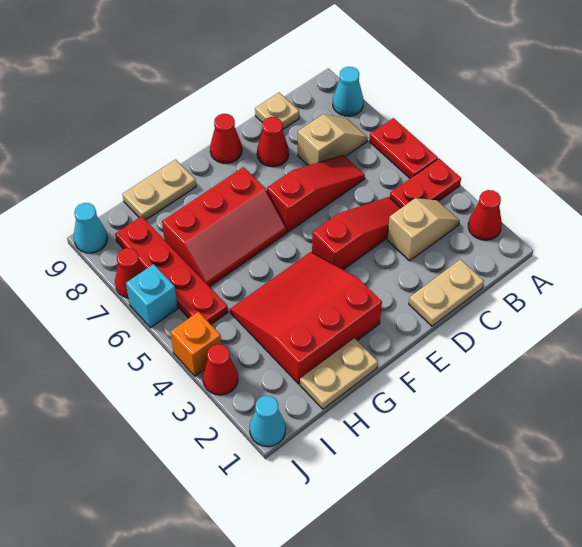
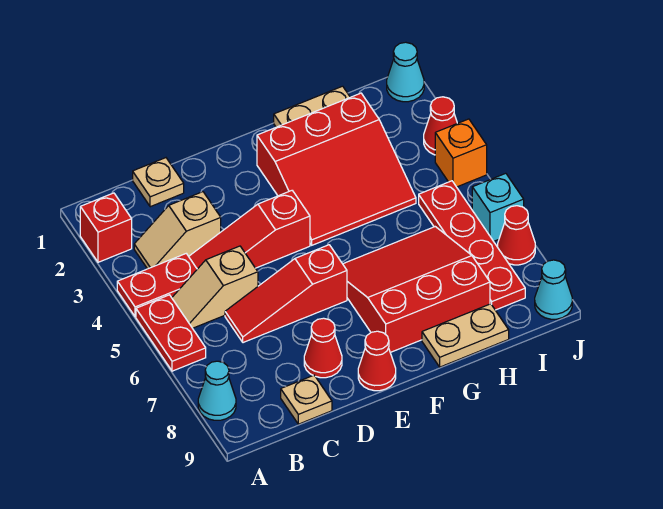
red cone A2 level 1 -> red brick A2 level 1
tan slope B7:C7 level 1 top C -> tan slope B5:C5 level 1 top C
tan plate C1:D1 level 1 -> tan plate C1 level 1
red slope F6:H7 level 1 top 7 -> red slope F6:H8 level 1 top 8

